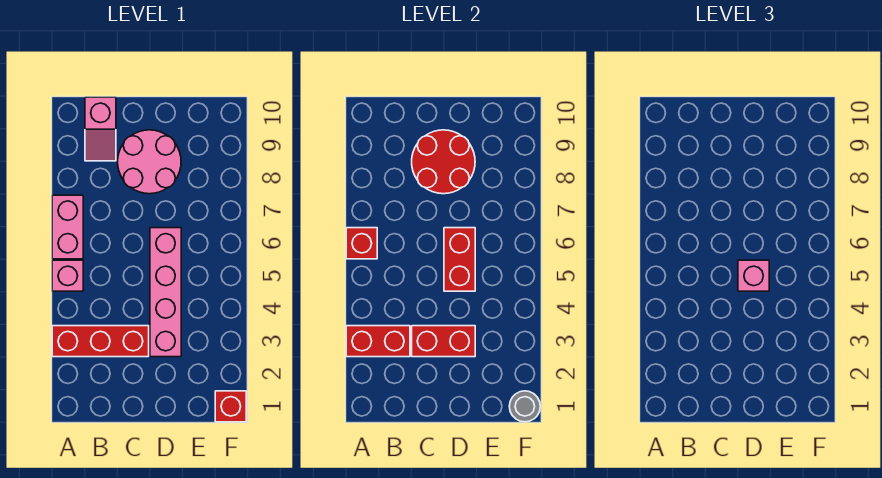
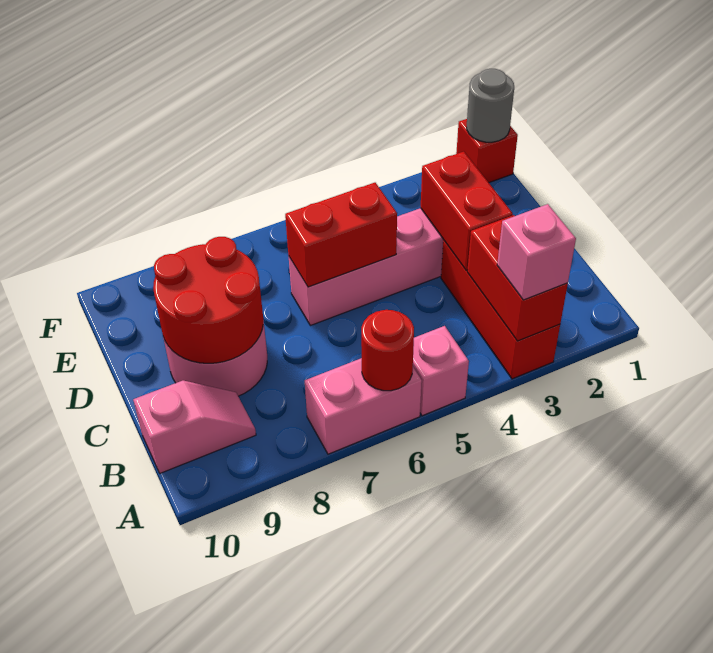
red brick A6 level 2 -> red round brick A6 level 2
pink brick D5 level 3 -> pink brick A3 level 3

